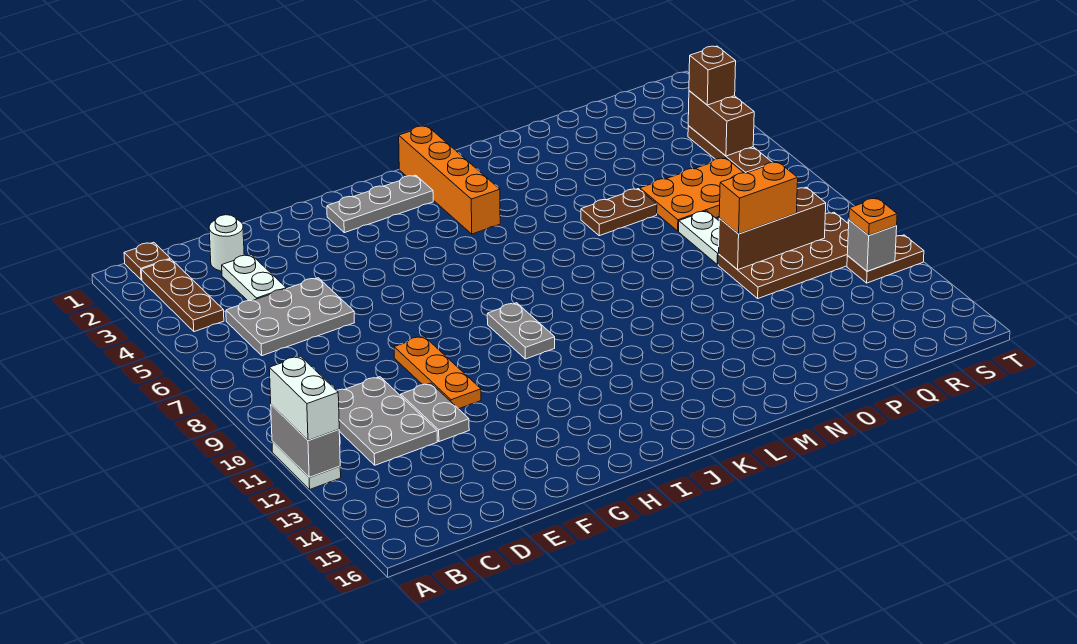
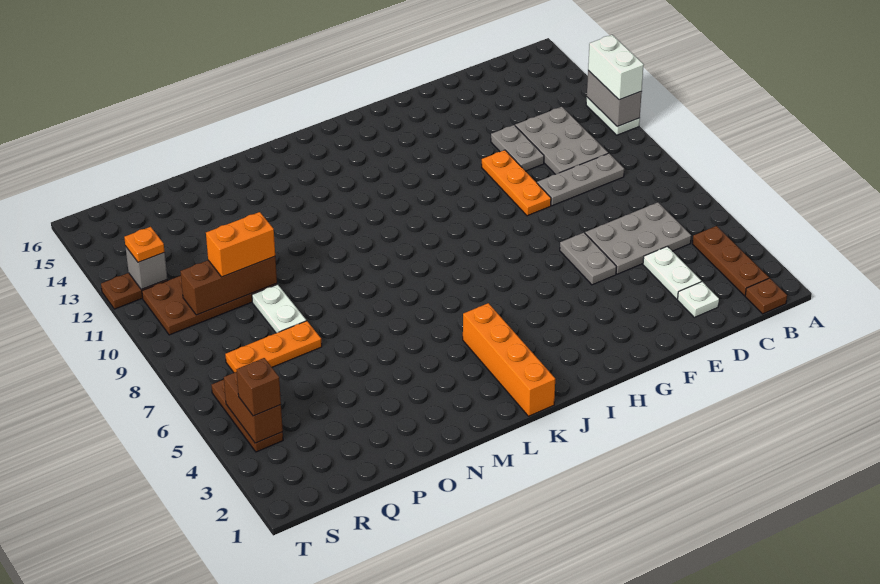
white round brick D2 level 1 -> white plate D2 level 1
grey plate H2:J2 level 1 -> grey plate C9:E9 level 1
grey plate I9:I10 level 1 -> grey plate F5:F6 level 1
brown plate N6:O6 level 1 -> none
orange plate P6:R7 level 1 -> orange plate P7:R7 level 1

